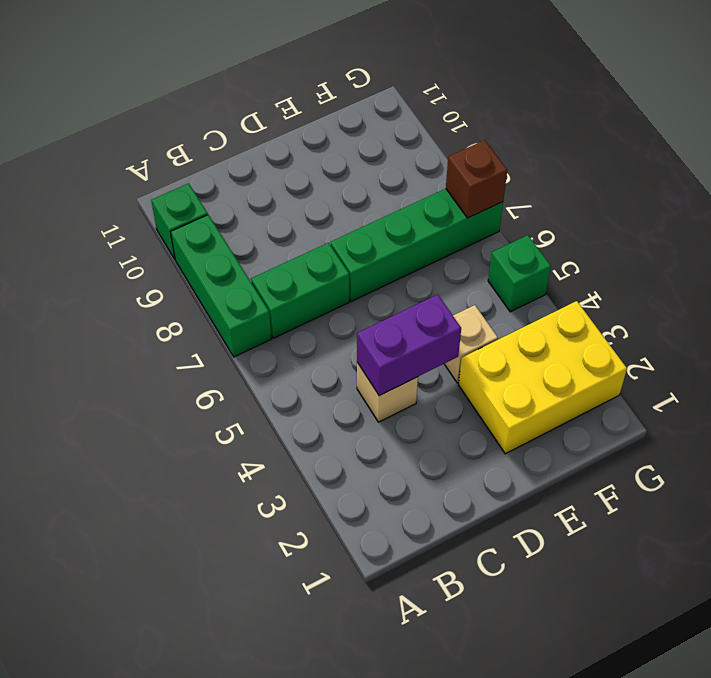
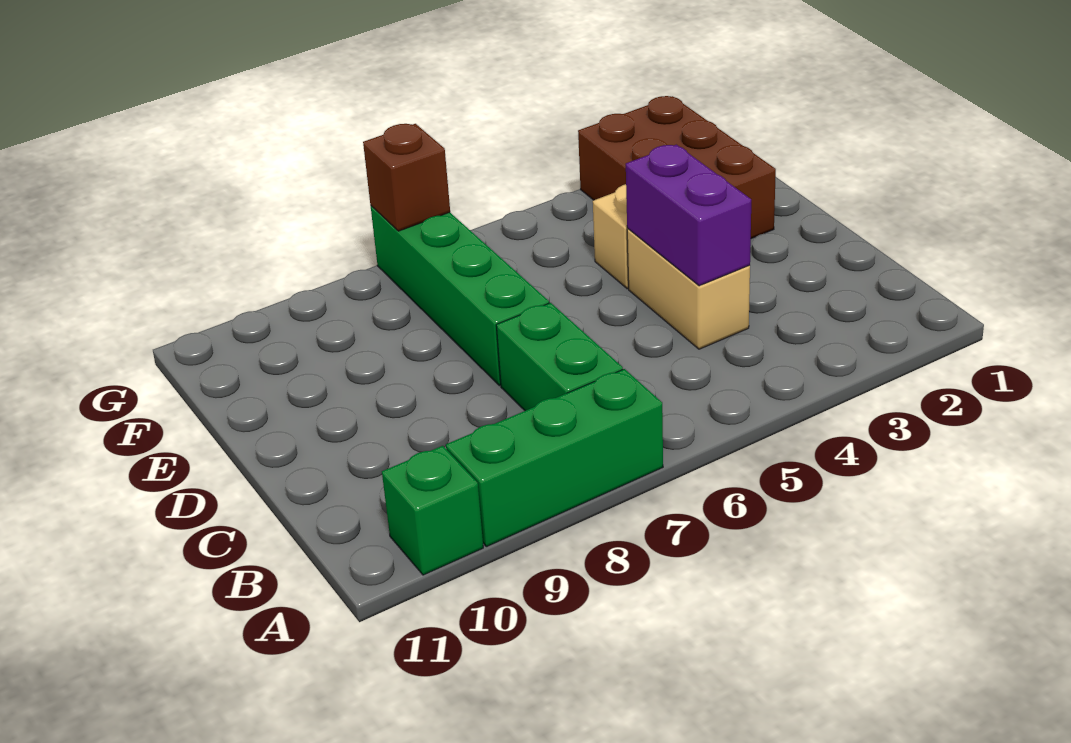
tan brick C4 level 1 -> tan brick C4:D4 level 1
yellow brick E2:G3 level 1 -> brown brick E2:G3 level 1
green brick G5 level 1 -> none

